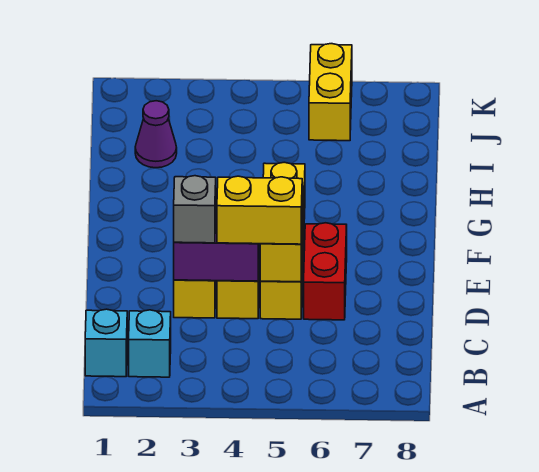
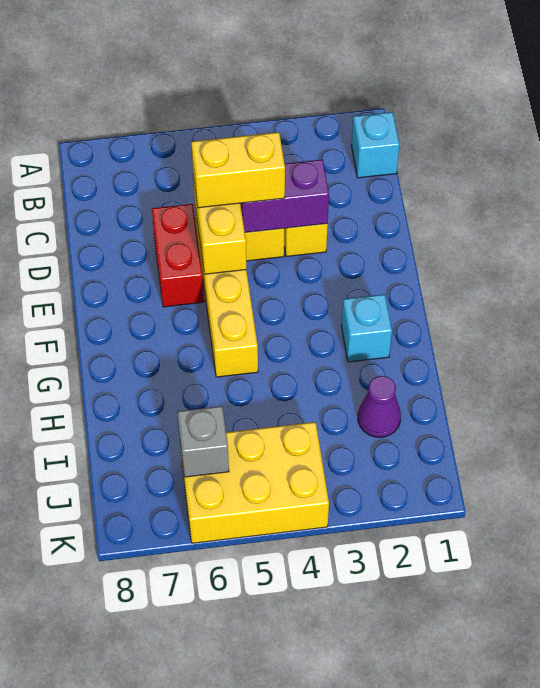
cyan brick B2 level 1 -> cyan brick G2 level 1
grey brick D3 level 3 -> grey brick J6 level 2
yellow brick J6:K6 level 1 -> yellow brick J4:K6 level 1

